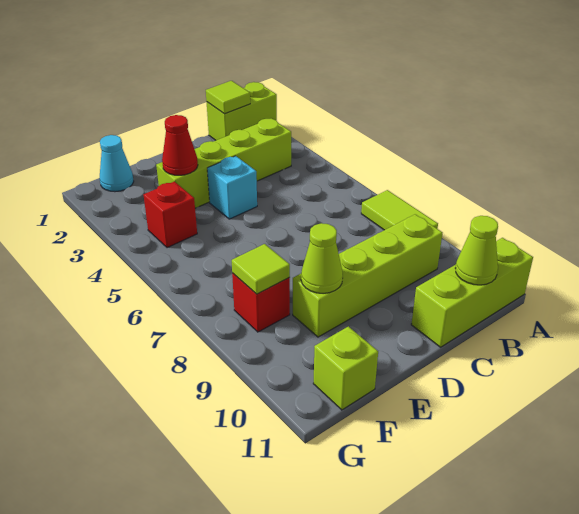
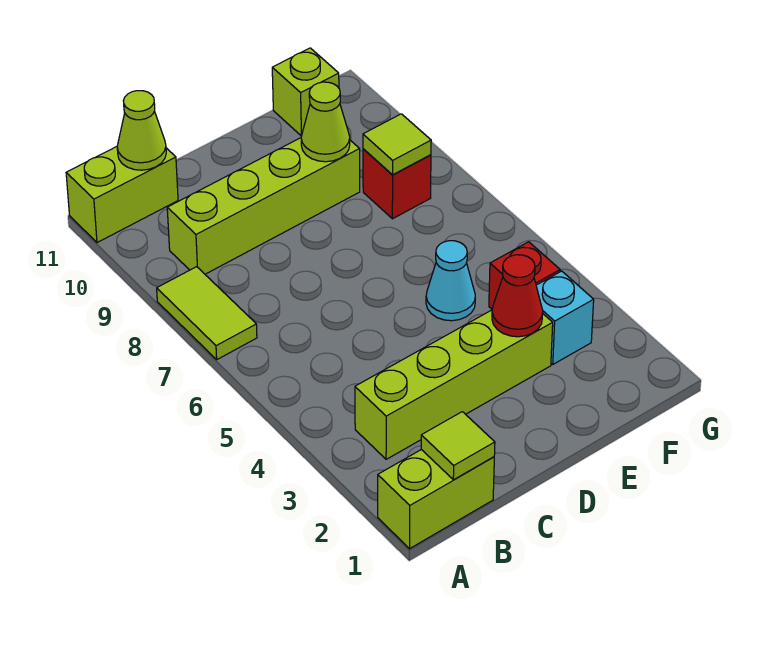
lime brick A11:C11 level 1 -> lime brick A11:B11 level 1
cyan brick D4 level 1 -> cyan brick F3 level 1
cyan cone F1 level 1 -> cyan cone E5 level 1

